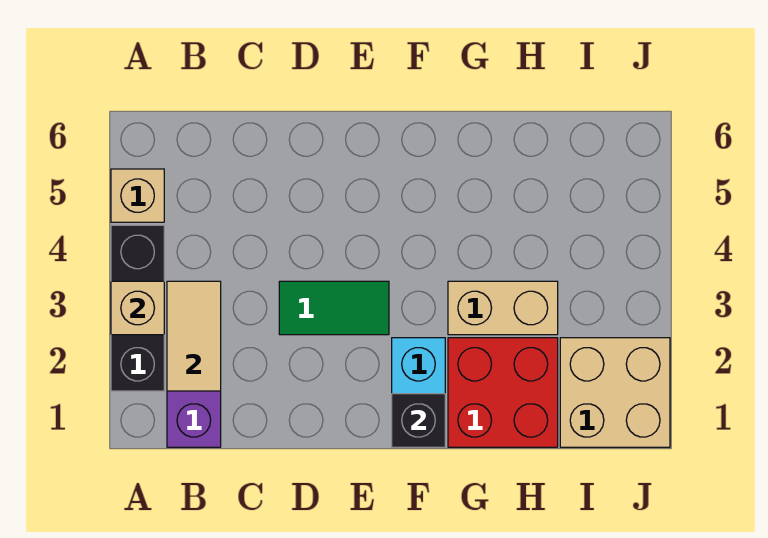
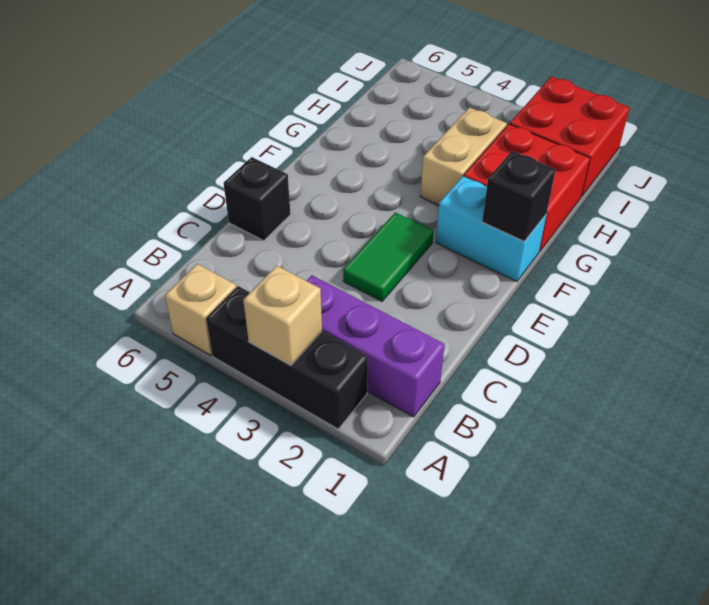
tan tile B2:B3 level 2 -> none
none -> black brick D6 level 1
tan brick I1:J2 level 1 -> red brick I1:J2 level 1

